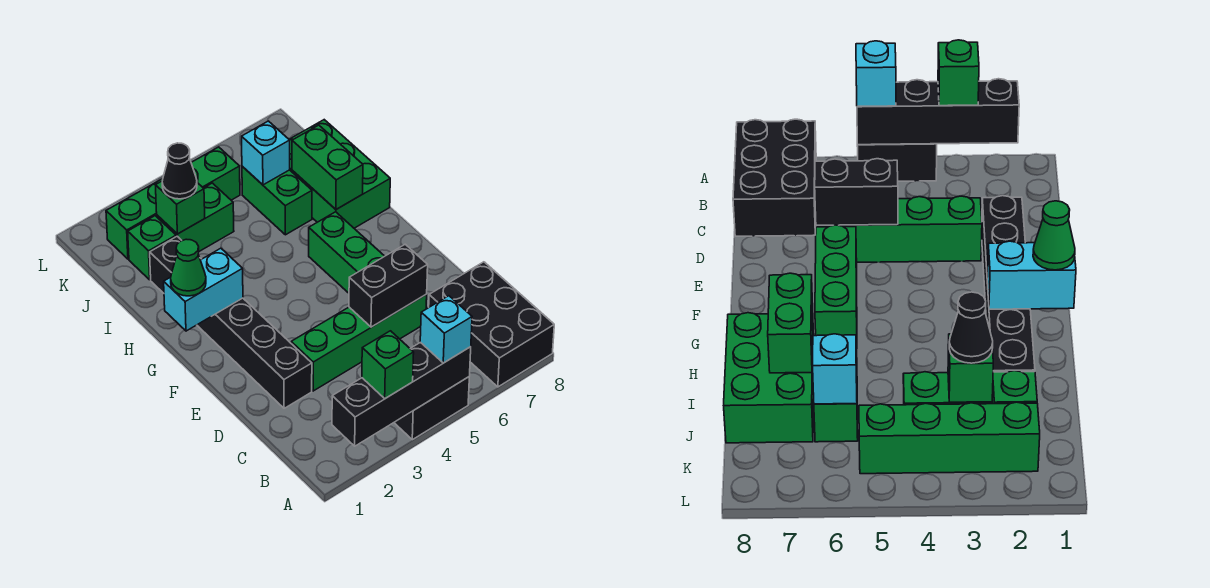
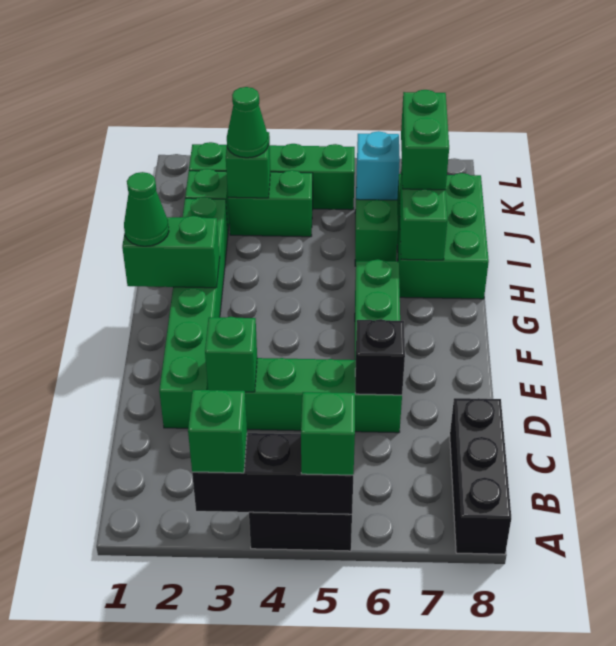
black brick A2:A5 level 2 -> black brick A3:A5 level 2
cyan brick A5 level 3 -> green brick A5 level 3
black brick A7:C8 level 1 -> black brick A8:C8 level 1
black brick D2:I2 level 1 -> green brick D2:I2 level 1
none -> green brick D3 level 2
black brick D5:D6 level 2 -> black brick D6 level 2
cyan brick G1:G2 level 2 -> green brick G1:G2 level 2
none -> green brick I7:J7 level 3
black cone J3 level 3 -> green cone J3 level 3

